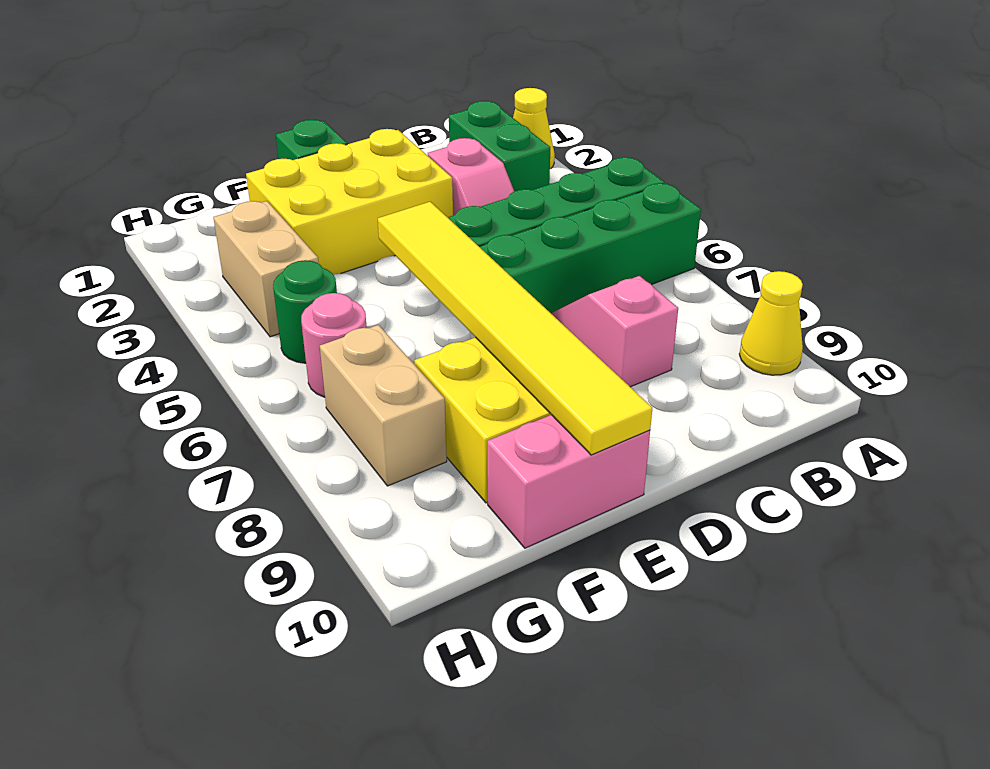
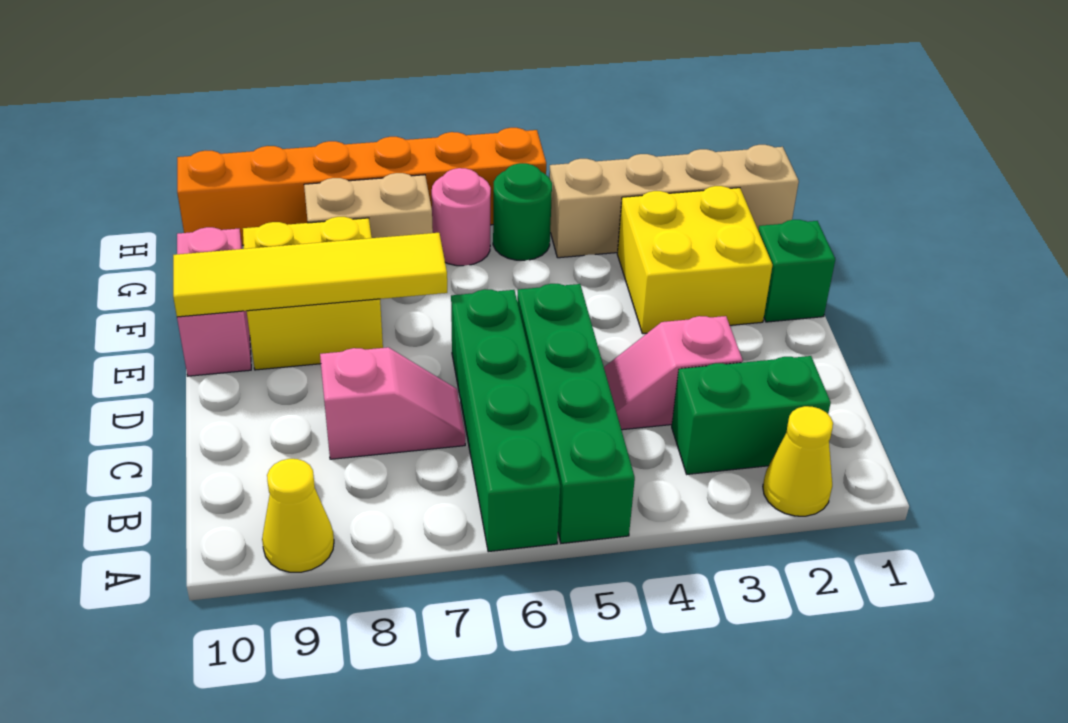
yellow brick D2:F3 level 1 -> yellow brick E2:F3 level 1
yellow tile E5:E10 level 2 -> yellow tile E7:E10 level 2
tan brick G3:G4 level 1 -> tan brick G1:G4 level 1
none -> orange brick H5:H10 level 1

